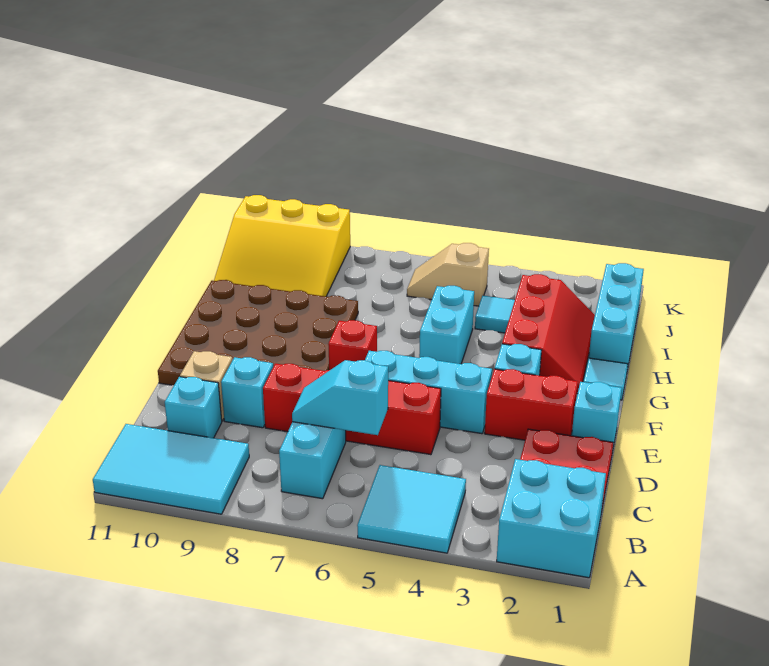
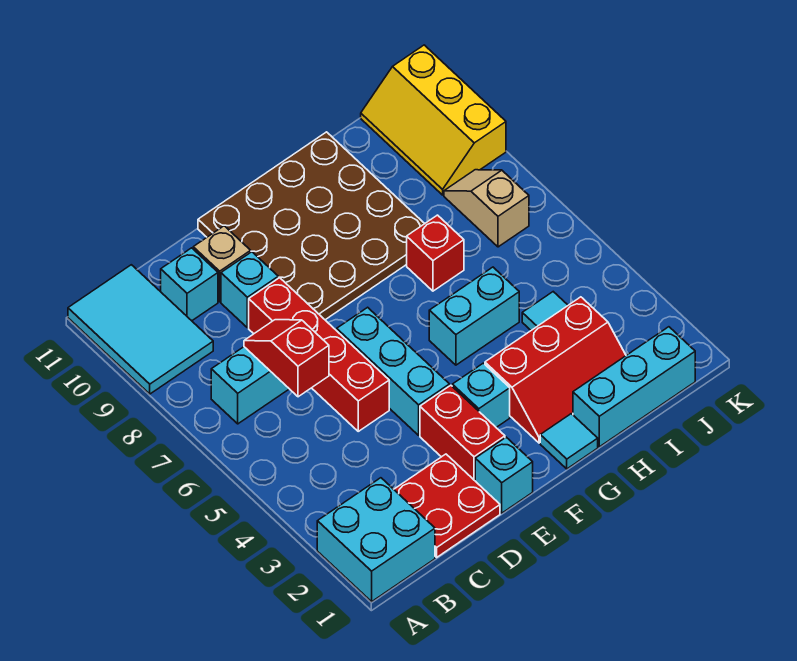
cyan tile A4:B5 level 1 -> none
cyan slope C6:C7 level 2 top 6 -> red slope C6:C7 level 2 top 6
red brick F7 level 1 -> red brick H7 level 1
yellow slope I9:K11 level 1 top K -> yellow slope J9:K11 level 1 top K
tan slope J5:J6 level 1 top 5 -> tan slope J7:J8 level 1 top 7

